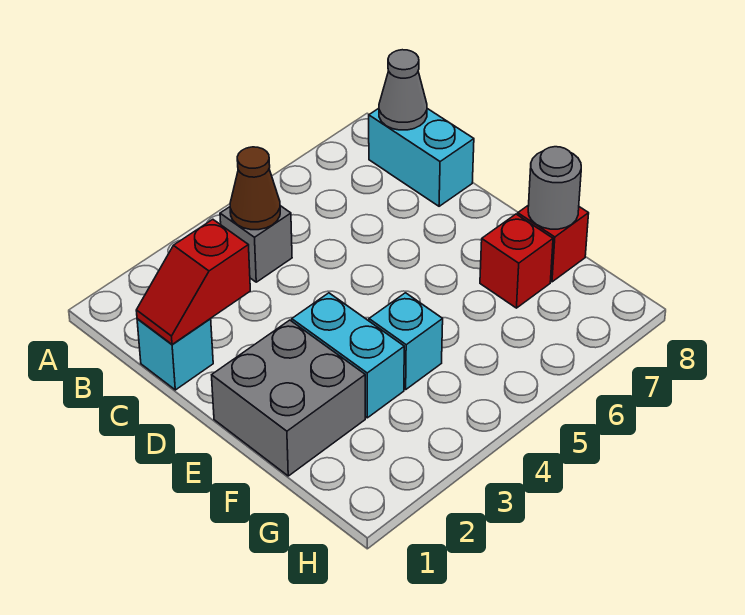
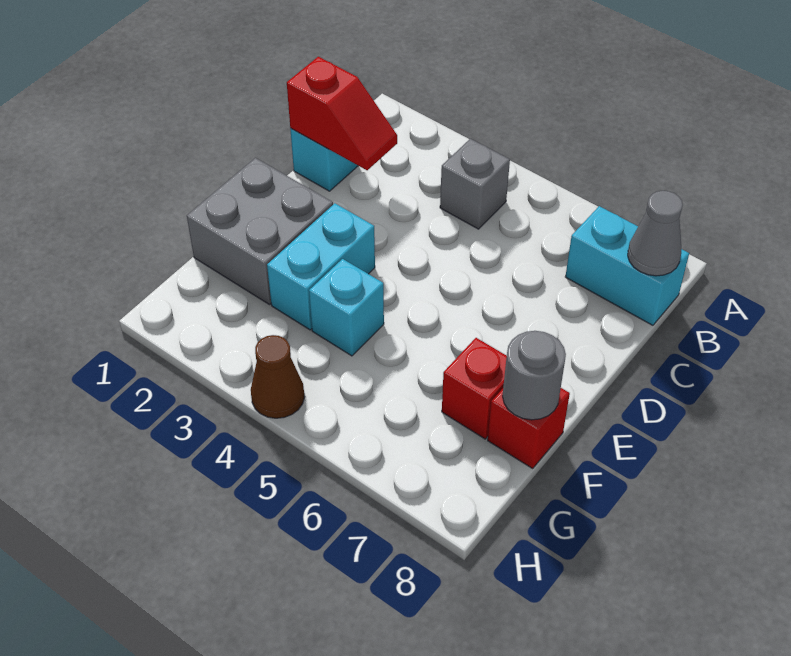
brown cone B4 level 2 -> brown cone H4 level 1
cyan brick B8:C8 level 1 -> cyan brick B7:B8 level 1
red slope C1:C2 level 2 top 2 -> red slope C1:C2 level 2 top 1

